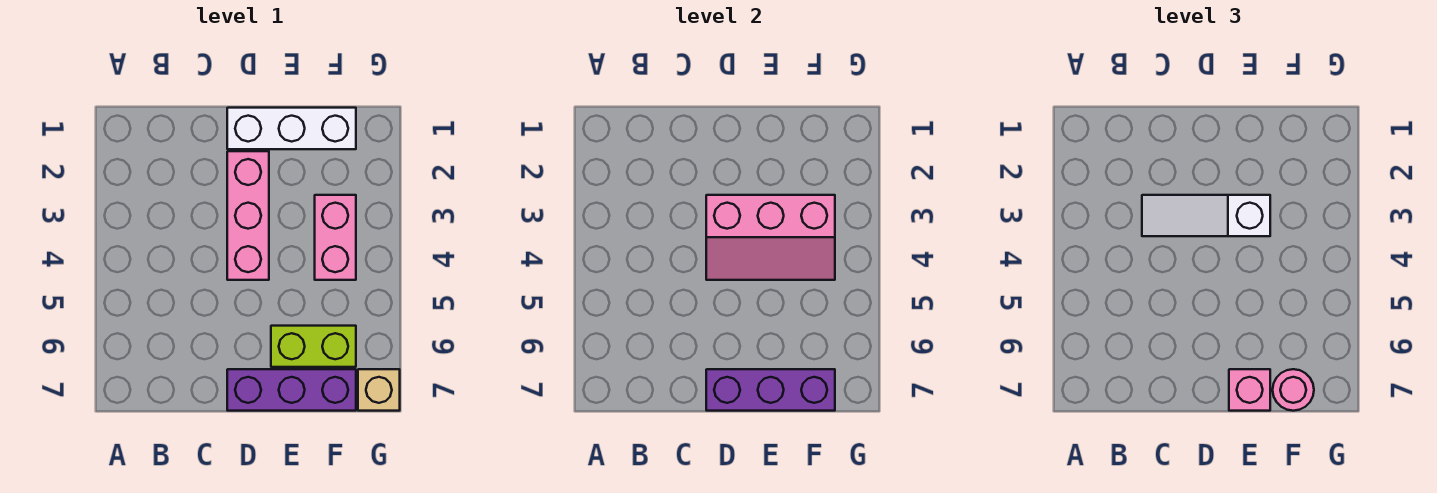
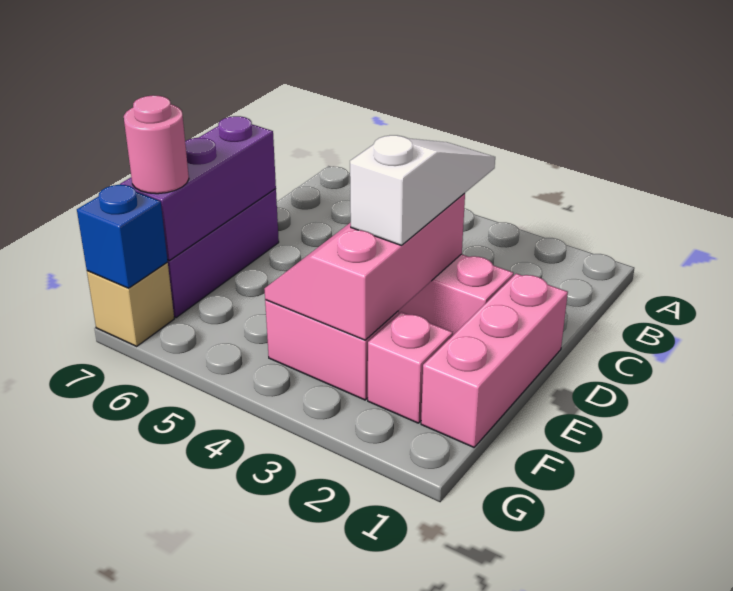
white brick D1:F1 level 1 -> pink brick D1:F1 level 1
lime brick E6:F6 level 1 -> none
pink brick E7 level 3 -> pink brick F2 level 1
none -> blue brick G7 level 2

